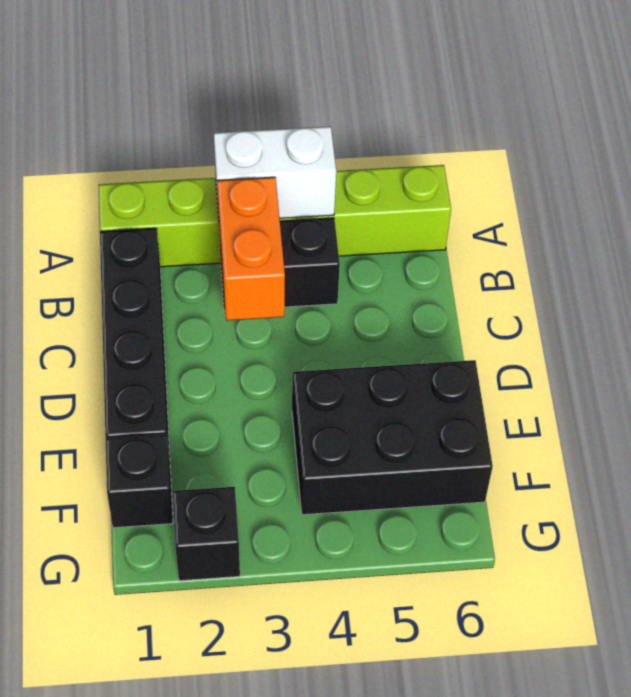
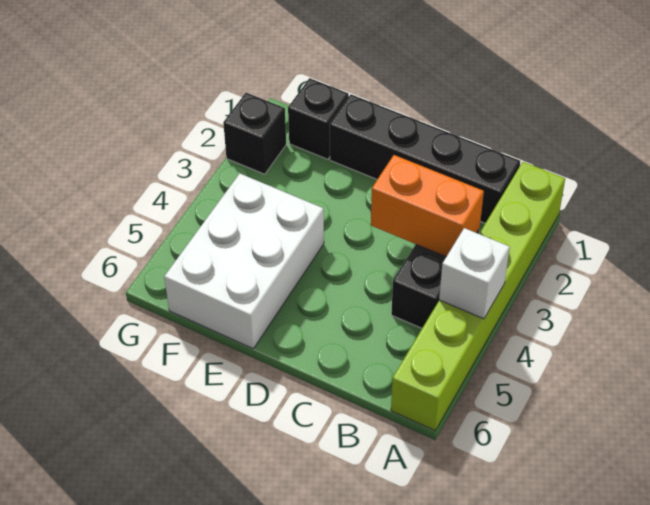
white brick A3:A4 level 2 -> white brick A4 level 2
black brick E4:F6 level 1 -> white brick E4:F6 level 1

